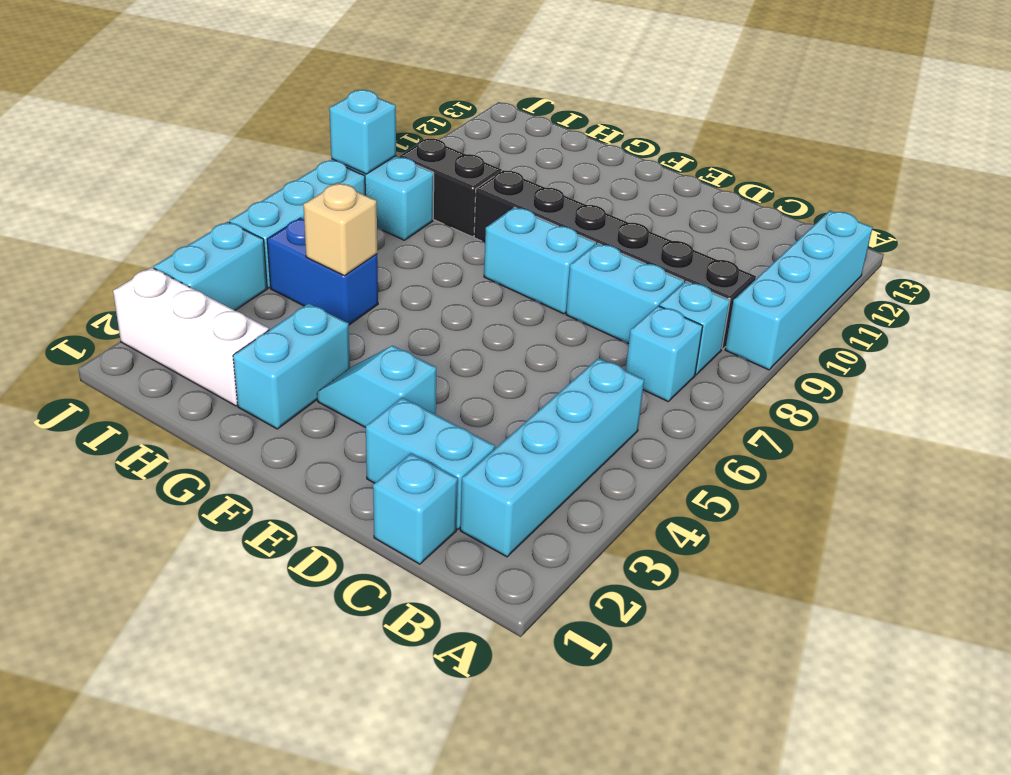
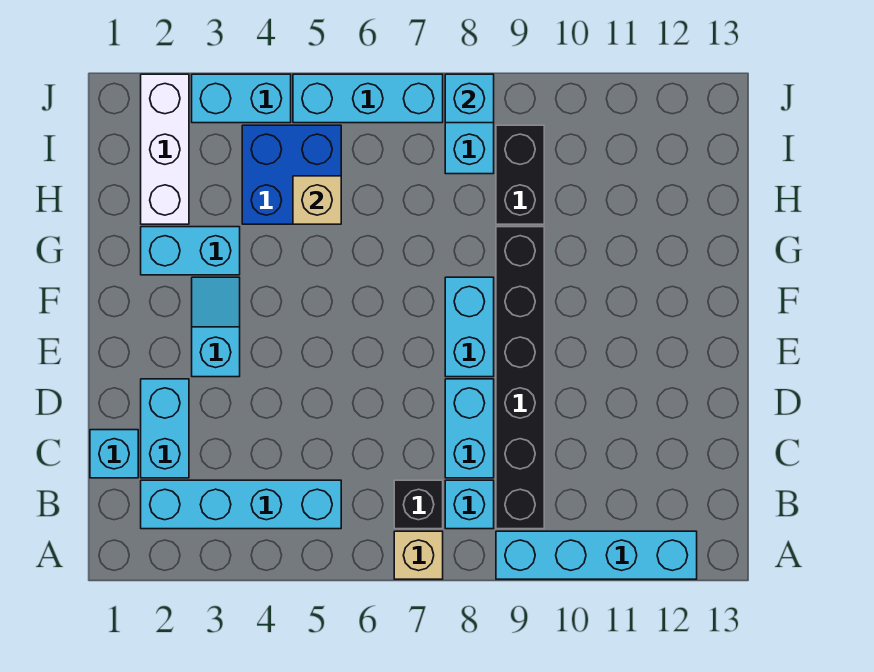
none -> tan brick A7 level 1
cyan brick B7 level 1 -> black brick B7 level 1
blue brick H5:I5 level 1 -> blue brick H4:I5 level 1

